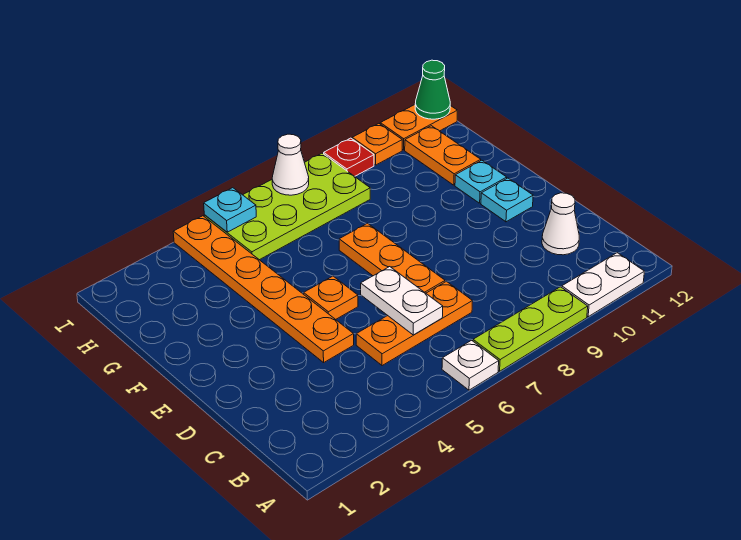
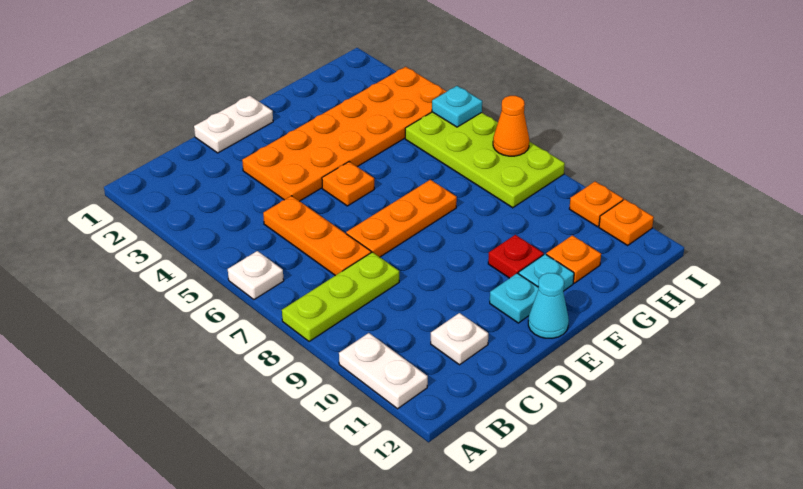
lime plate A7:A9 level 1 -> lime plate A8:C8 level 1
white plate C6:D6 level 2 -> white plate D1:E1 level 1
white cone C11 level 1 -> white plate C11 level 1
orange plate D4:I4 level 1 -> orange plate D3:I4 level 1
none -> cyan cone E12 level 1
orange plate G11:H11 level 1 -> orange plate G11 level 1
white cone I7 level 2 -> orange cone I7 level 2
red plate I9 level 1 -> red plate F10 level 1
orange plate I11:I12 level 1 -> orange plate I11 level 1
green cone I12 level 2 -> none

